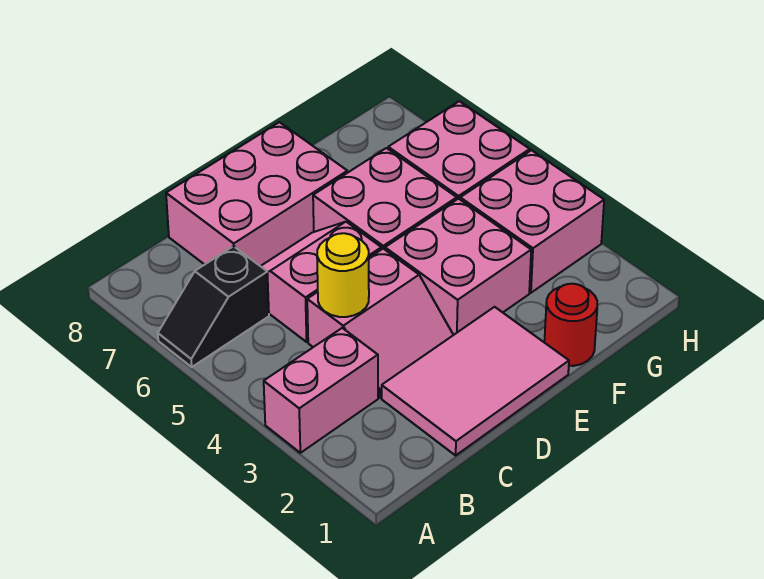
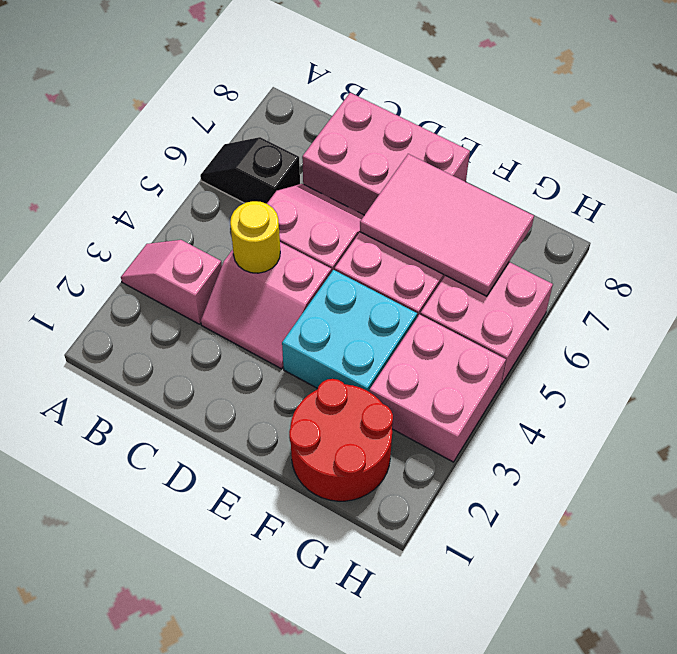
pink brick A3:B3 level 1 -> pink slope A3:B3 level 1 top B
pink tile C1:E2 level 1 -> pink tile E6:G7 level 2
pink brick E3:F4 level 1 -> cyan brick E3:F4 level 1
red round brick F1 level 1 -> red round brick F1:G2 level 1

